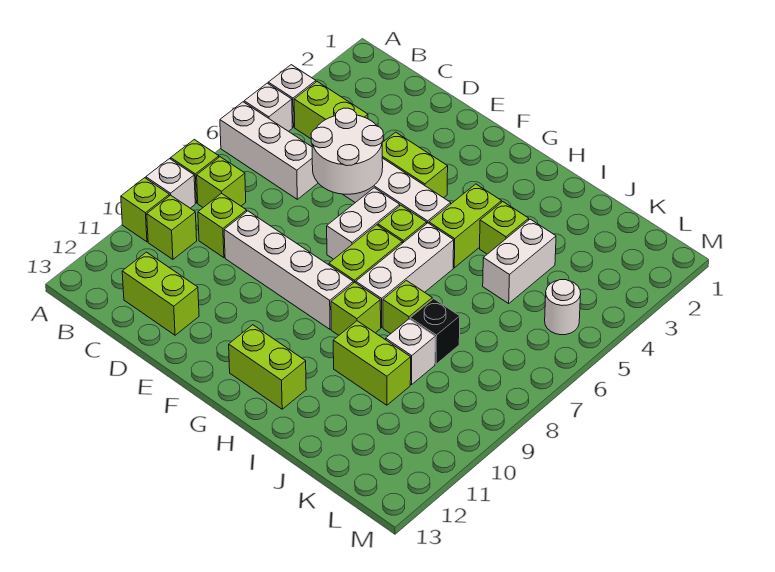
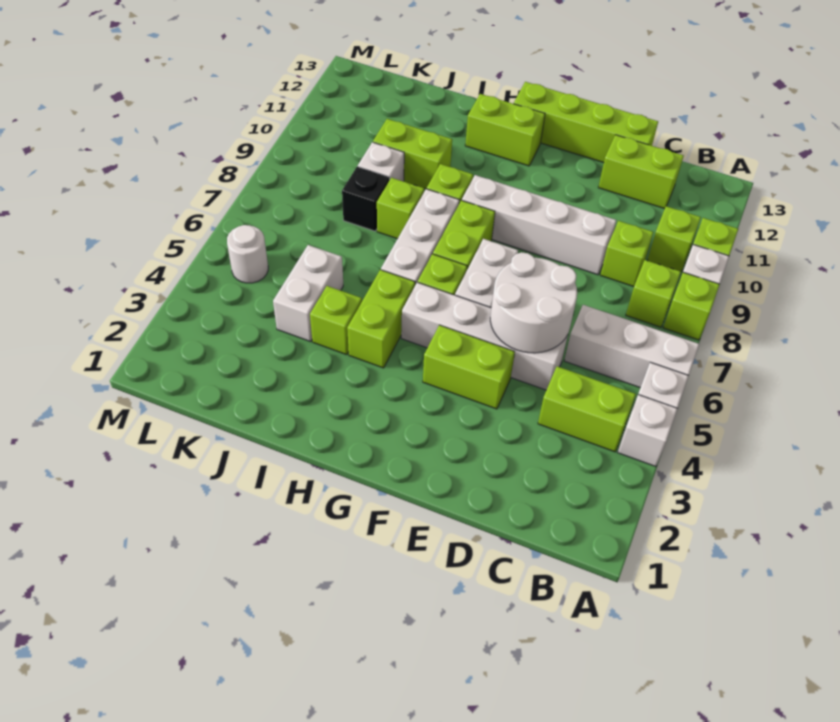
none -> lime brick D13:G13 level 1

